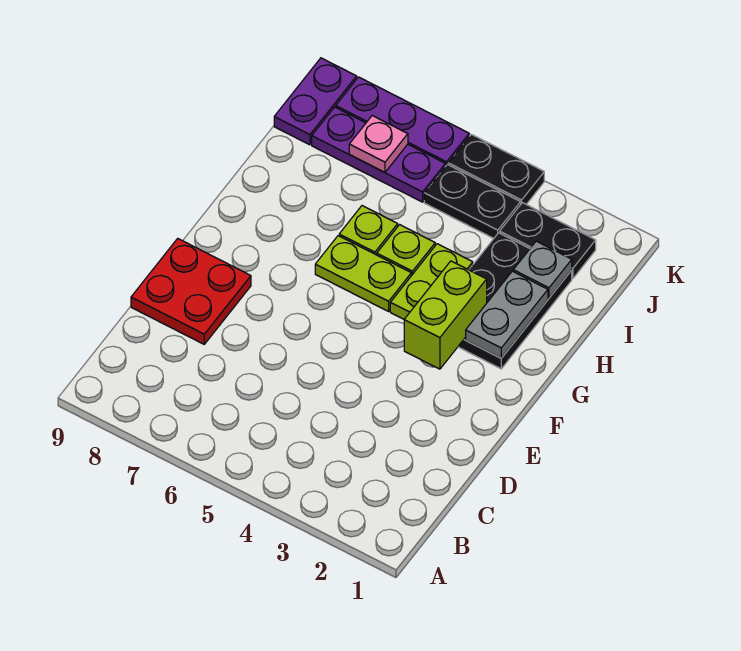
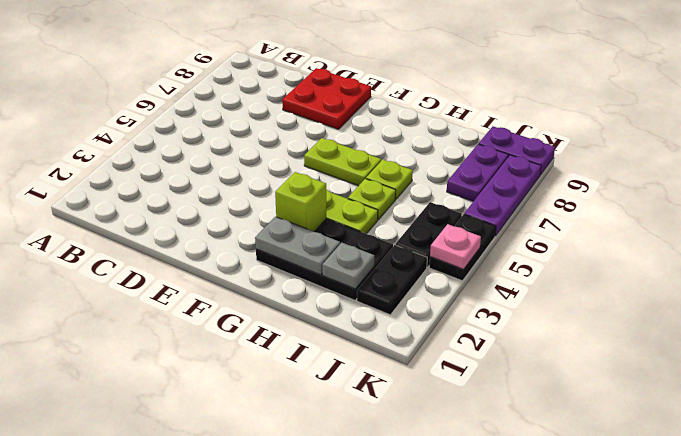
lime brick F3:G3 level 2 -> lime brick G3 level 2
lime plate G5:G6 level 1 -> lime plate F6:G6 level 1
purple plate J6:J8 level 1 -> purple plate J7:J8 level 1
pink plate J7 level 2 -> pink plate K4 level 2

